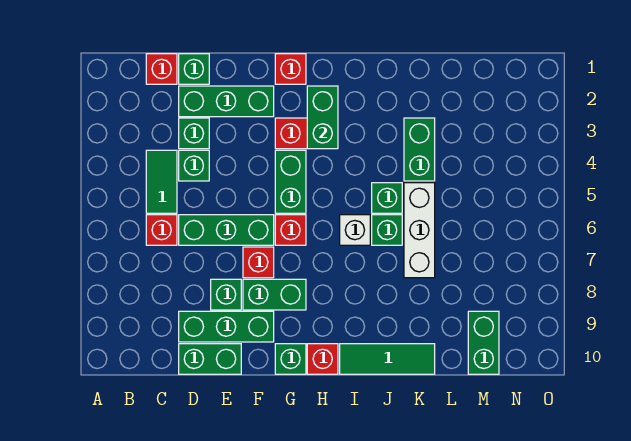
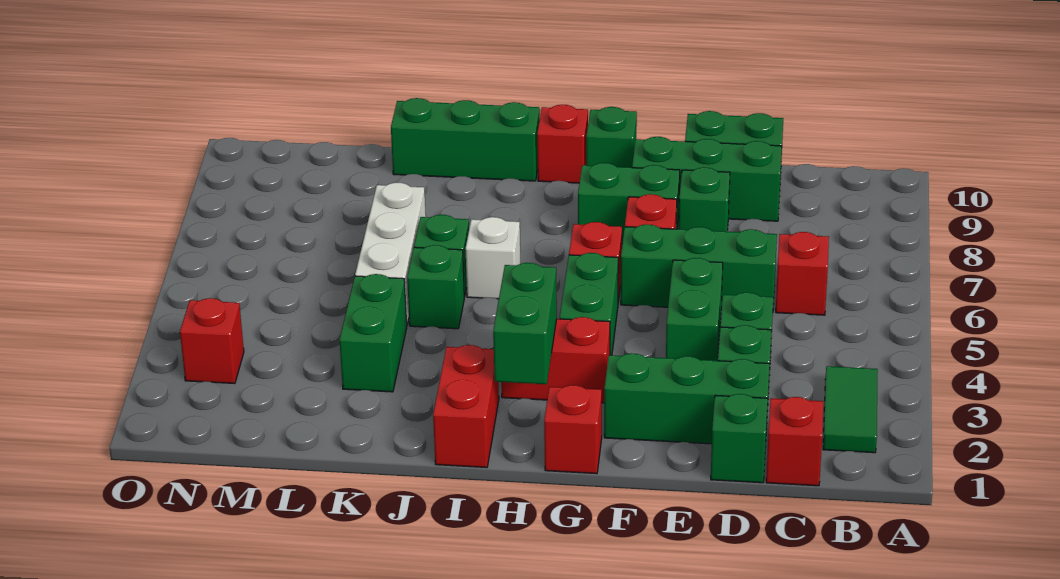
green tile C4:C5 level 1 -> green tile B2:B3 level 1
none -> red brick I1:I2 level 1
green tile I10:K10 level 1 -> green brick I10:K10 level 1
green brick M9:M10 level 1 -> green brick E4:E5 level 1
none -> red brick N3 level 1

